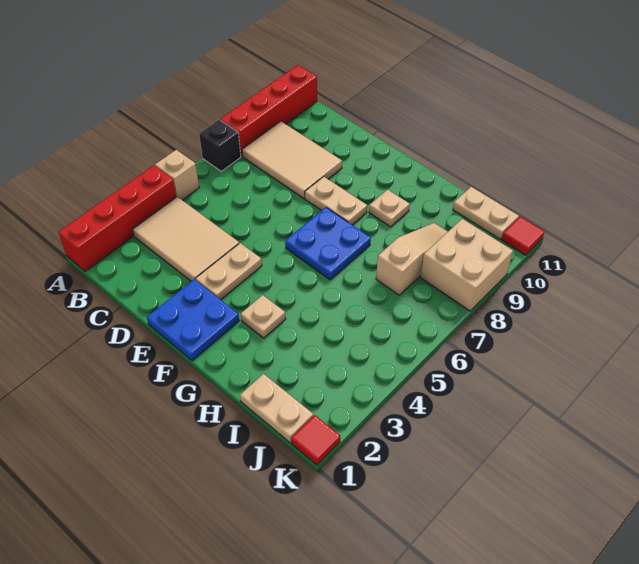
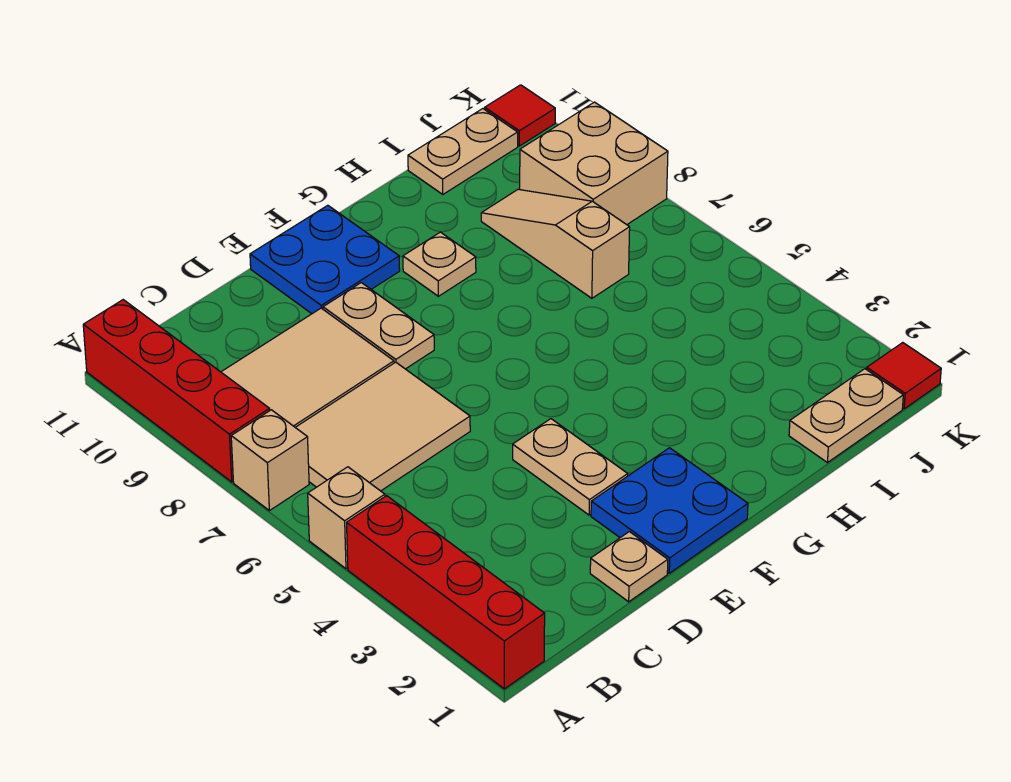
black brick A7 level 1 -> tan brick A7 level 1
tan tile B3:D4 level 1 -> tan tile B6:D7 level 1
tan plate E8:F8 level 1 -> tan plate E8:E9 level 1
blue plate F6:G7 level 1 -> blue plate E10:F11 level 1
tan plate G3 level 1 -> tan plate D1 level 1

